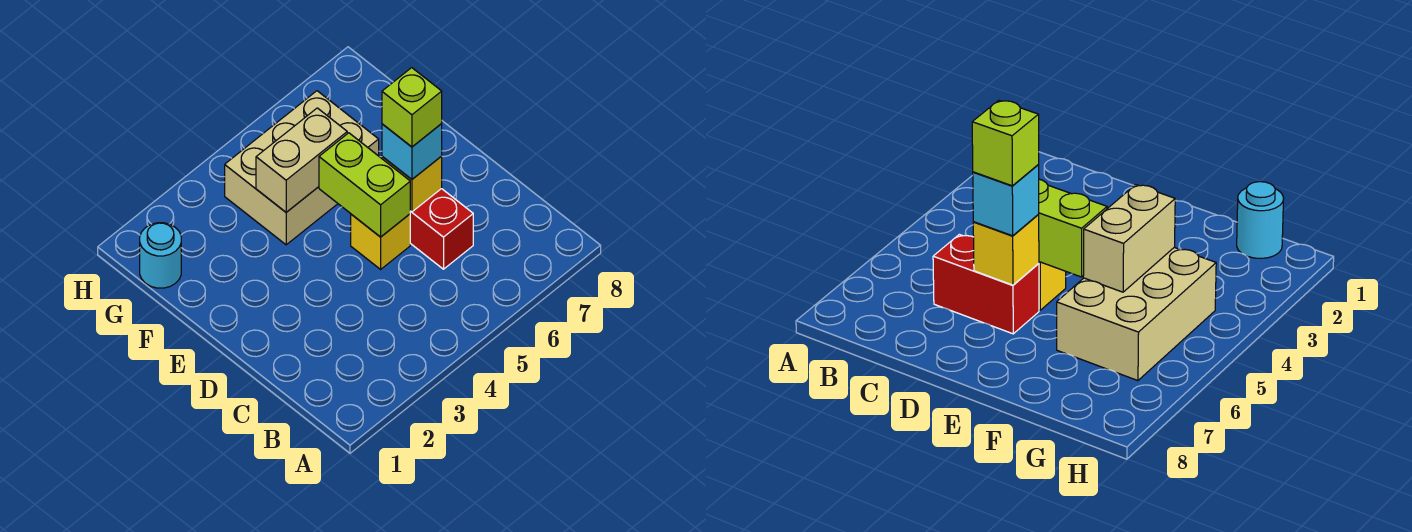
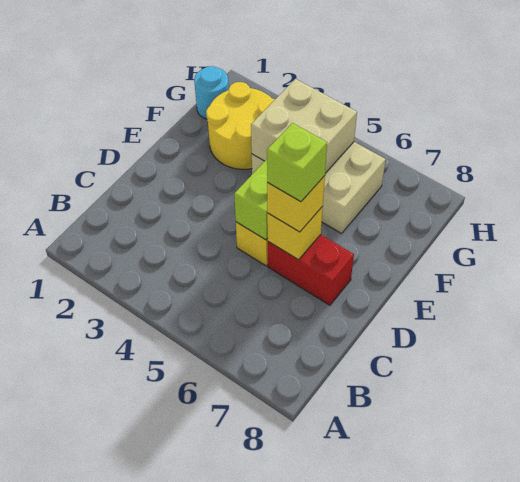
red brick C6:D6 level 1 -> red brick D6:D7 level 1
cyan brick D6 level 3 -> yellow brick D6 level 3
none -> yellow round brick F2:G3 level 1
tan brick F4:F5 level 2 -> tan brick F4:G5 level 2

